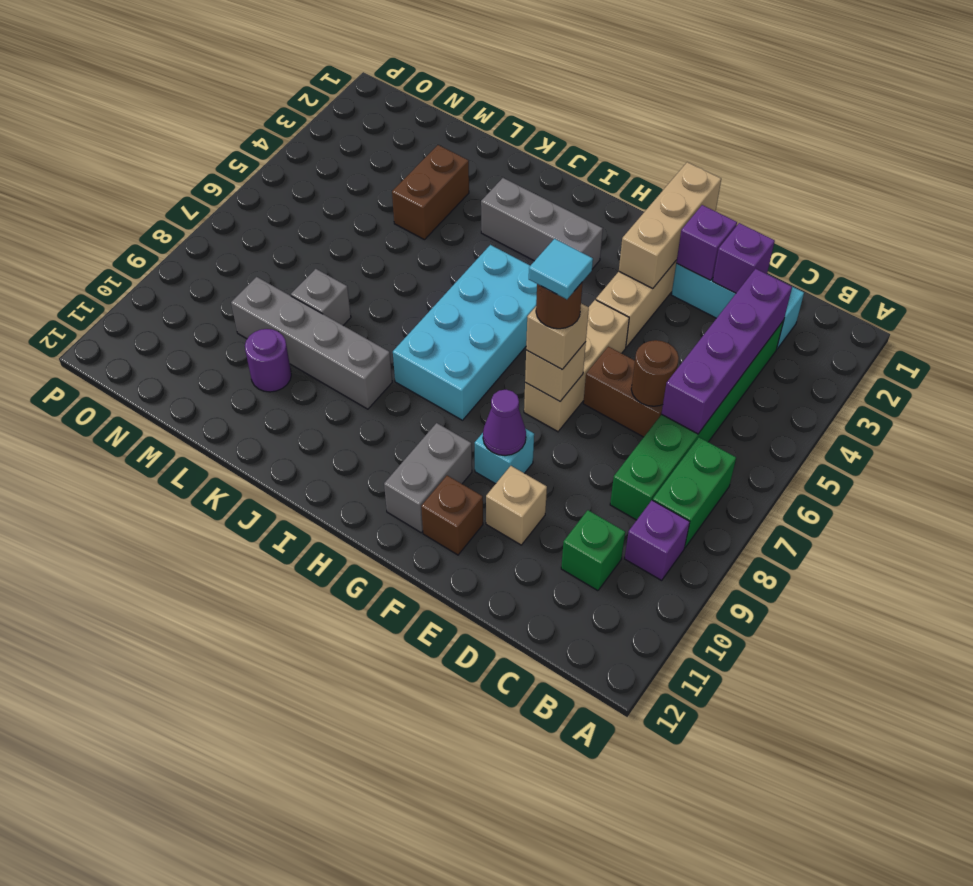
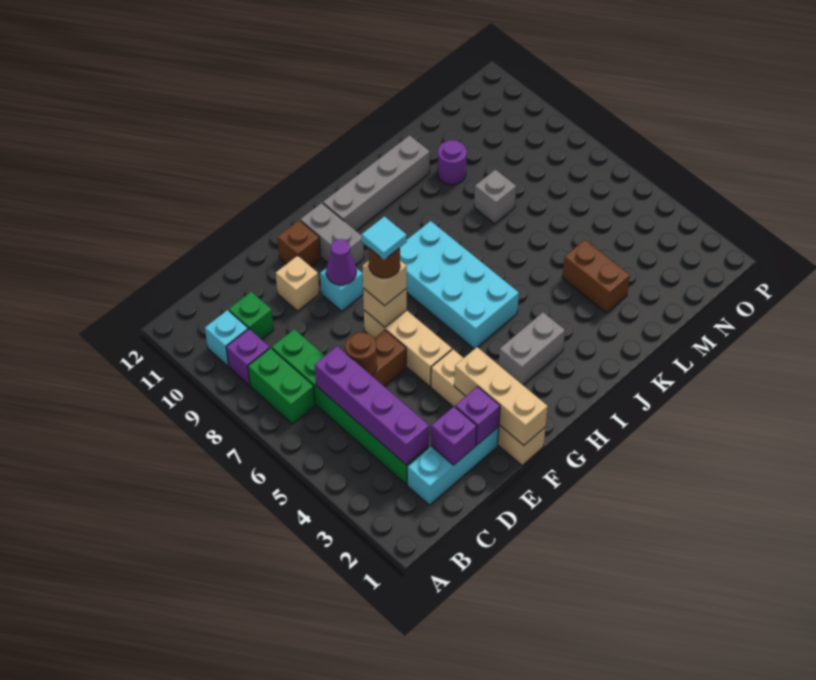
none -> cyan brick B10 level 1
grey brick H3:J3 level 1 -> grey brick H3:I3 level 1
grey brick J9:M9 level 1 -> grey brick H11:K11 level 1

